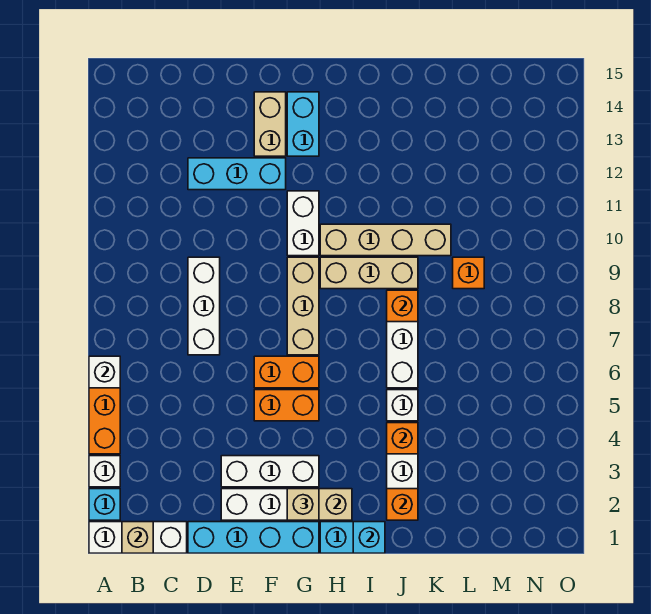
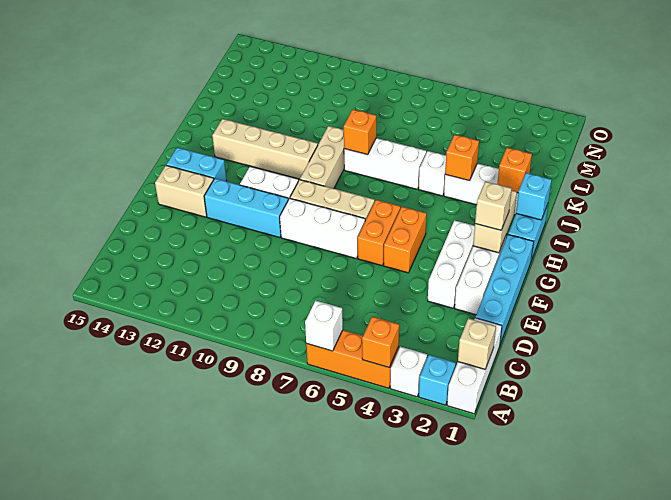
white brick D7:D9 level 1 -> white brick F7:F9 level 1
cyan brick D12:F12 level 1 -> cyan brick F10:F12 level 1
tan brick H10:K10 level 1 -> tan brick I10:I13 level 1
orange brick L9 level 1 -> orange brick A4 level 2

